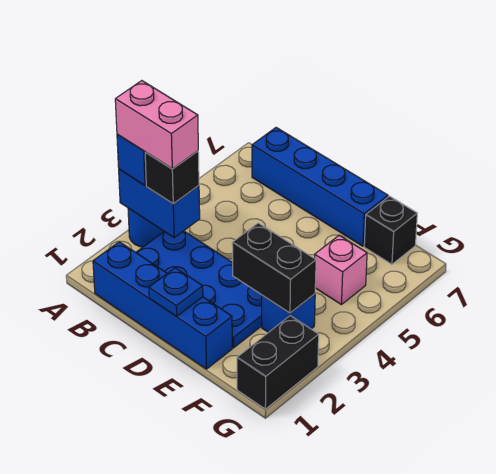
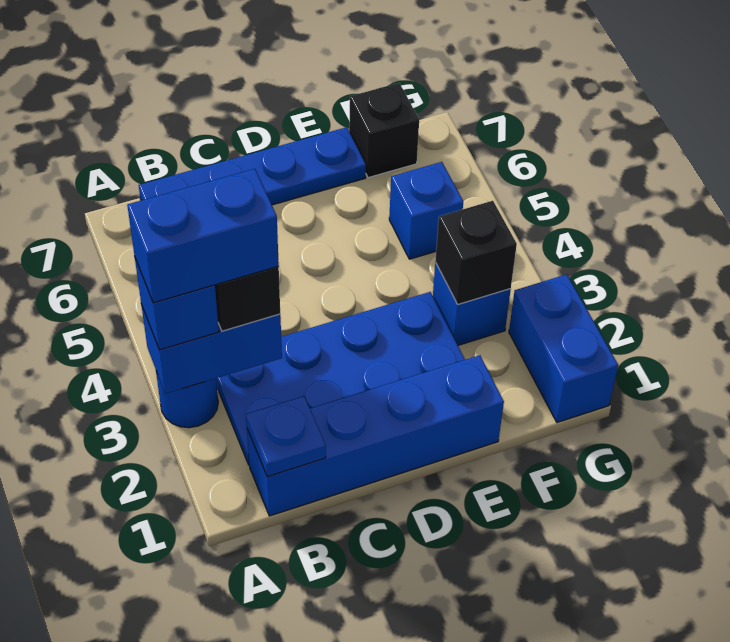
pink brick A3:B3 level 4 -> blue brick A3:B3 level 4
blue brick B7:E7 level 1 -> blue plate B7:E7 level 1
blue plate D1 level 2 -> blue plate B1 level 2
black brick E3:F3 level 2 -> black brick F3 level 2
pink brick F5 level 1 -> blue brick F5 level 1
black brick G1:G2 level 1 -> blue brick G1:G2 level 1

